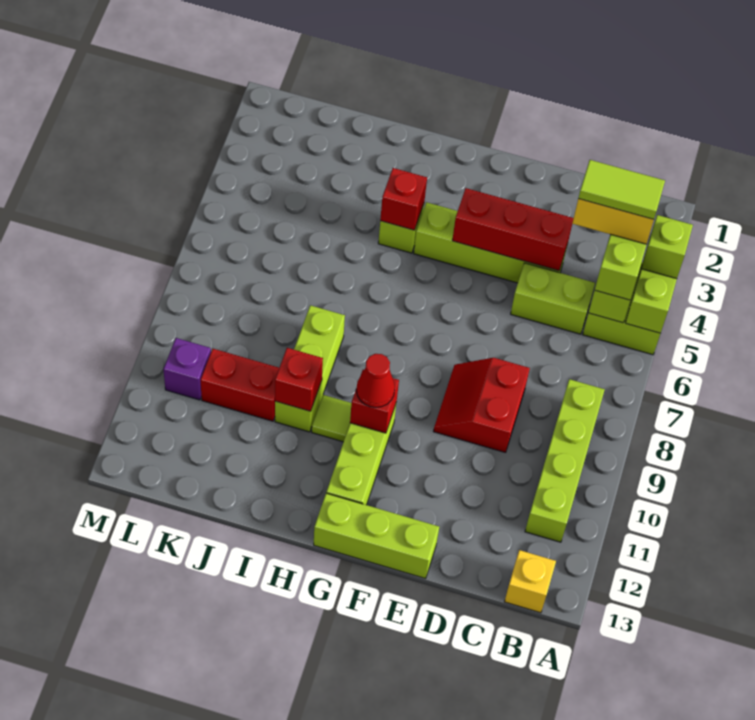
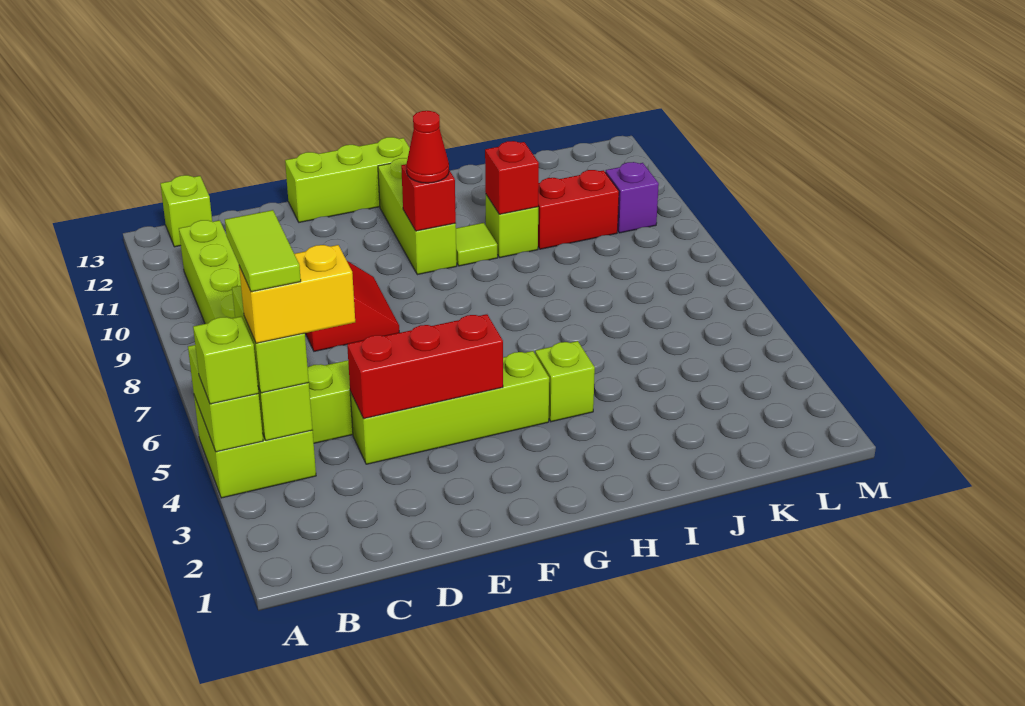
lime tile B4:C4 level 5 -> lime tile B4:B5 level 5
yellow brick B13 level 1 -> lime brick B13 level 1
red brick H4 level 2 -> none
lime brick I8:I10 level 1 -> lime brick I10 level 1

